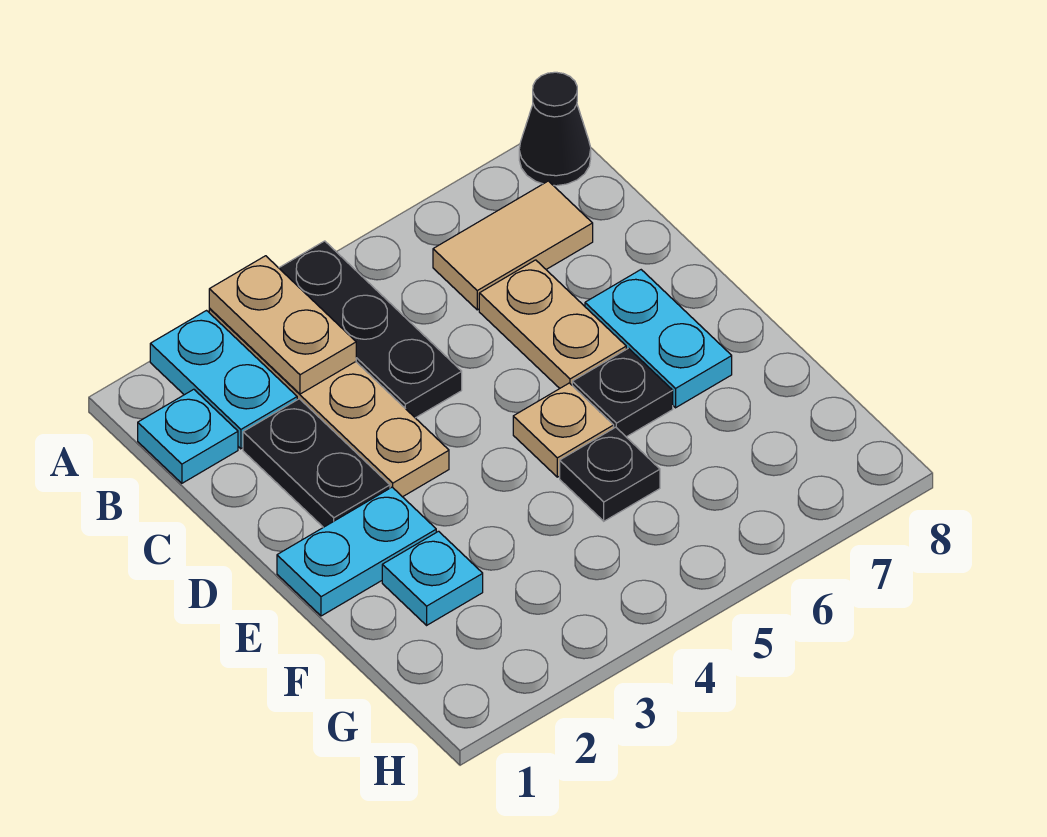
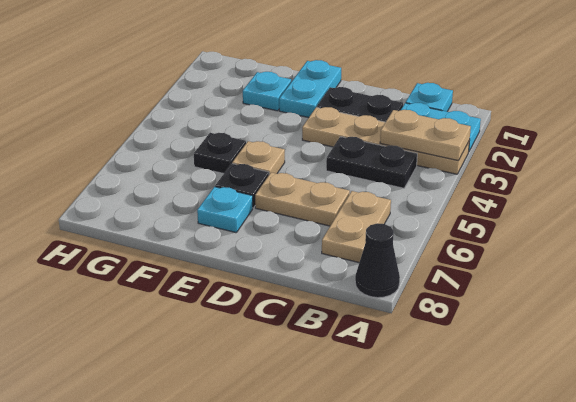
black plate A4:C4 level 1 -> black plate B4:C4 level 1
tan tile B6:B7 level 1 -> tan plate B6:B7 level 1
cyan plate D7:E7 level 1 -> cyan plate E7 level 1

